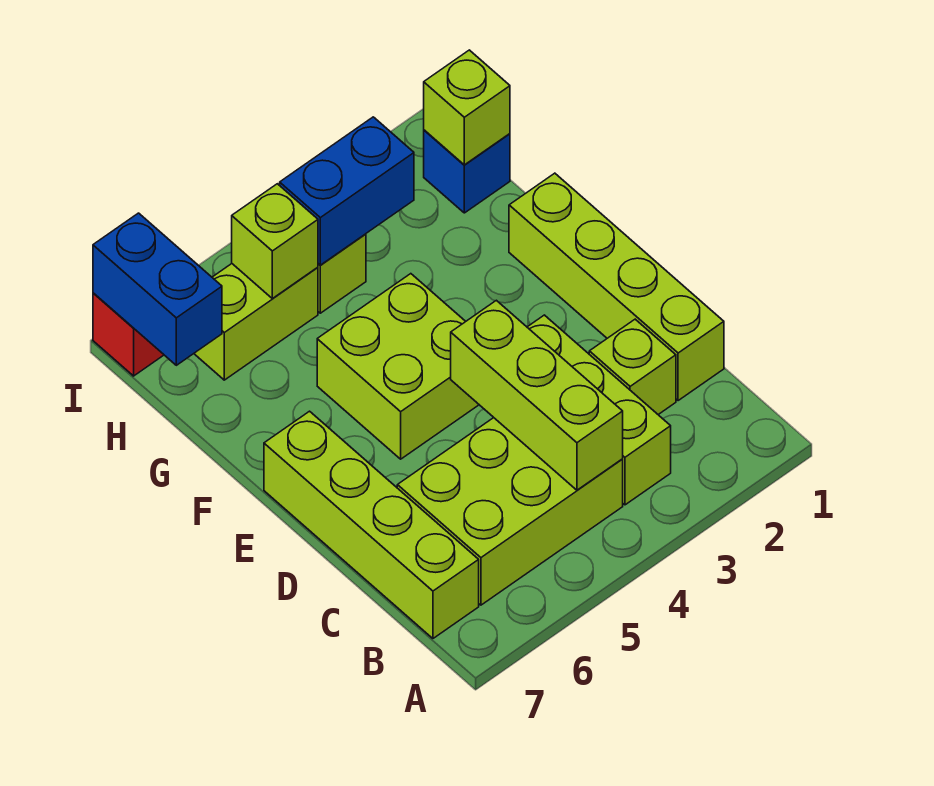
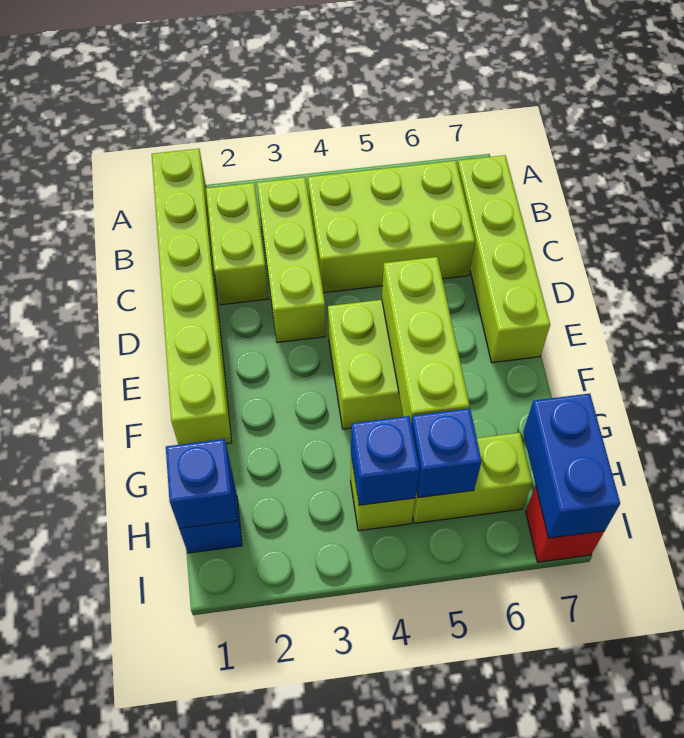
lime brick B4:D4 level 2 -> lime brick E5:G5 level 2
lime brick C1:F1 level 1 -> lime brick A1:F1 level 1
lime brick C2 level 1 -> lime brick B2:C2 level 1
lime brick H1 level 2 -> blue brick H1 level 2
blue brick H3:H4 level 2 -> blue brick H4 level 2
lime brick H5 level 2 -> blue brick H5 level 2

